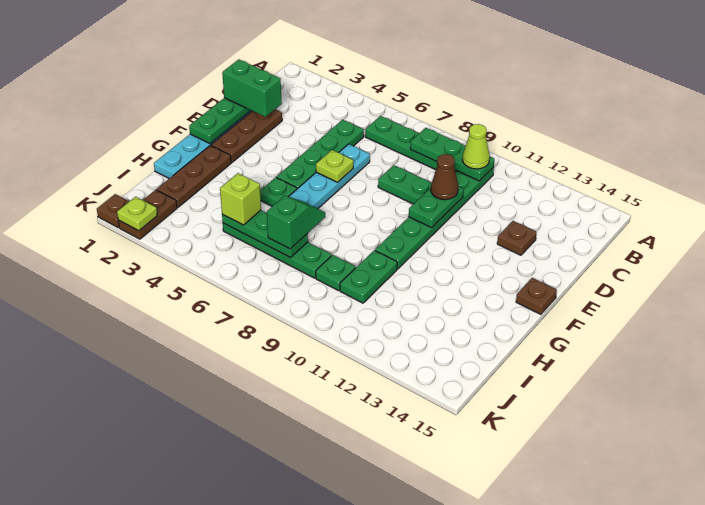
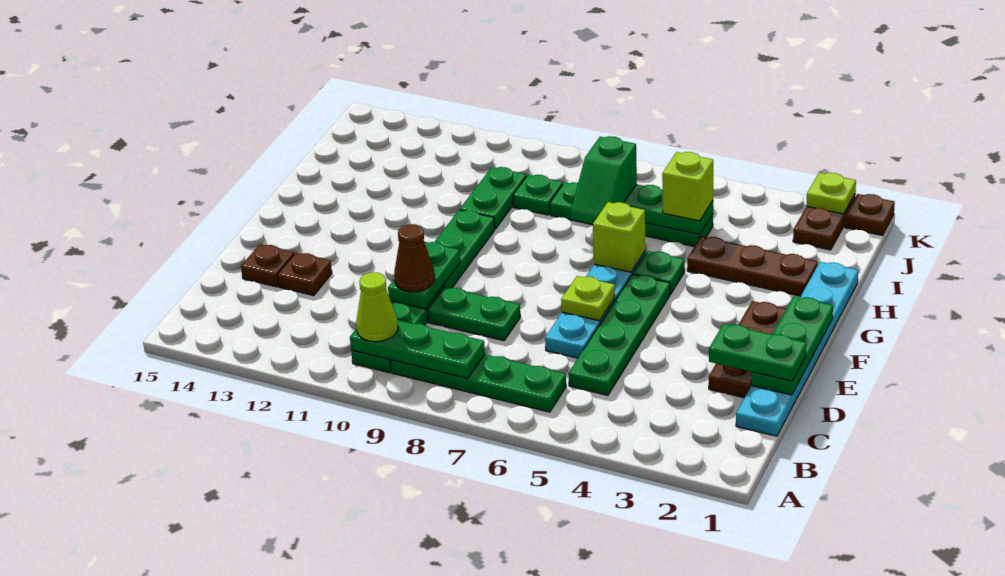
green brick D1:D2 level 3 -> green plate D1:D2 level 3
brown plate F15 level 1 -> brown plate D14 level 1
brown plate G2:I2 level 1 -> brown plate H2:H4 level 1
none -> lime brick G6 level 2

